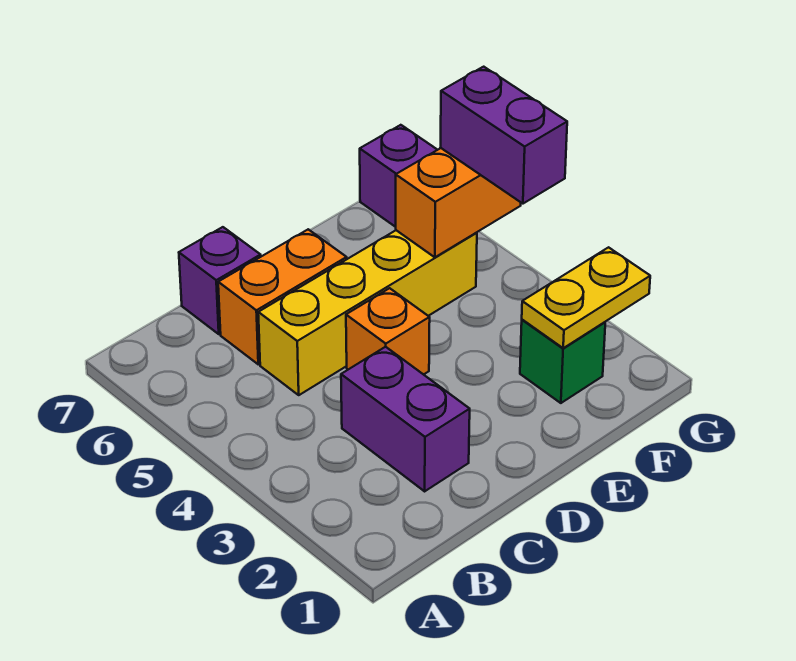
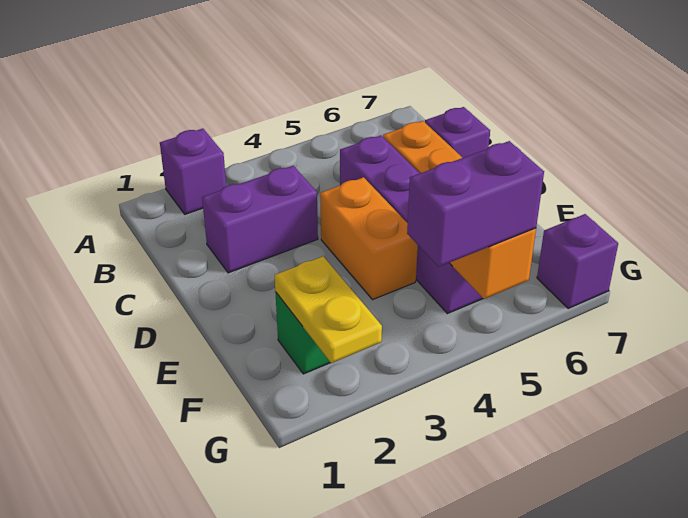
none -> purple brick A2 level 1
yellow brick C5:F5 level 1 -> purple brick C5:F5 level 1
orange brick D4 level 1 -> orange brick D4:E4 level 1

